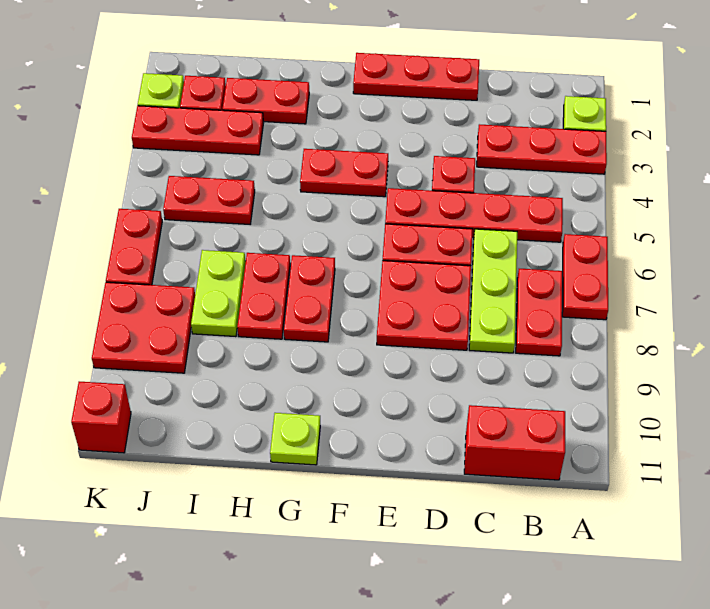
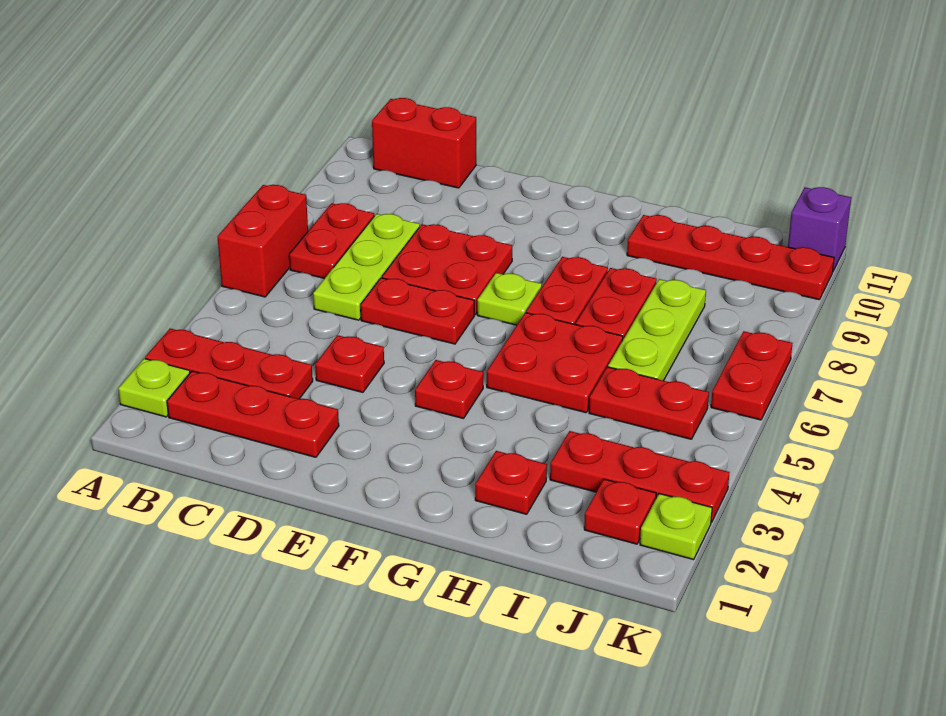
red plate A6:A7 level 1 -> red brick A6:A7 level 1
red plate B5:E5 level 1 -> red plate H10:K10 level 1
red plate D1:F1 level 1 -> red plate B2:D2 level 1
red plate F4:G4 level 1 -> red plate F4 level 1
lime plate G11 level 1 -> lime plate F7 level 1
red plate H2:I2 level 1 -> red plate H2 level 1
lime plate I7:I8 level 1 -> lime plate I6:I8 level 1
red plate J8:K9 level 1 -> red plate G5:H6 level 1
red brick K11 level 1 -> purple brick K11 level 1

